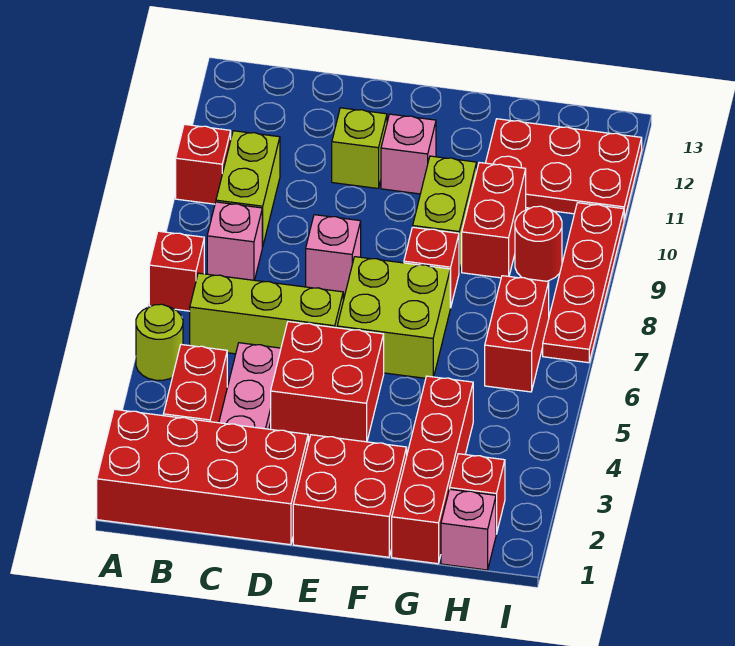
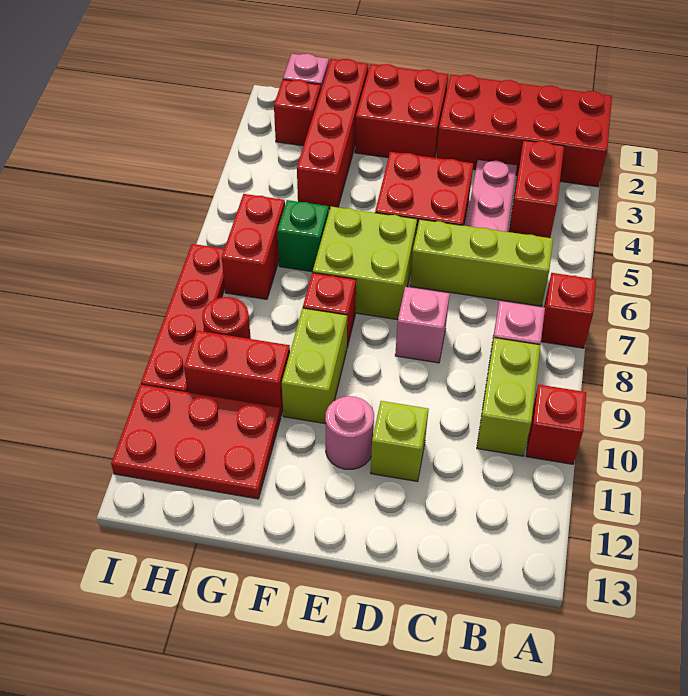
lime round brick A5 level 1 -> none
pink brick E11 level 1 -> pink round brick E11 level 1
none -> green brick G6 level 1
red brick G9:G10 level 1 -> red brick G10:H10 level 1

